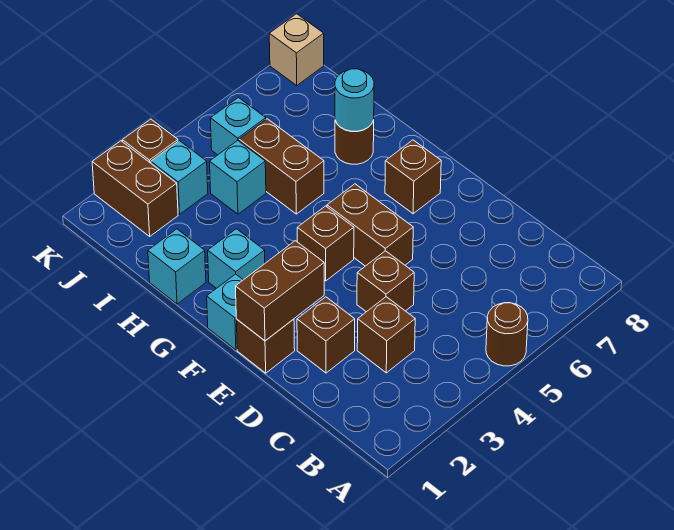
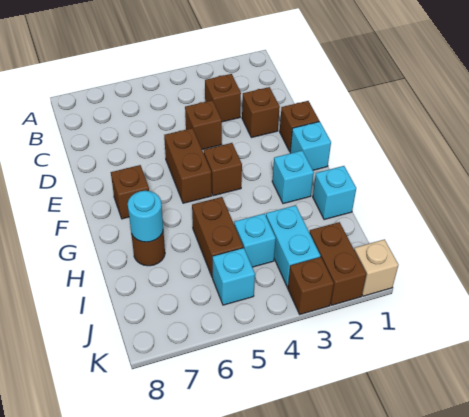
brown round brick A5 level 1 -> none
brown brick E1:E2 level 2 -> none
cyan brick J3 level 1 -> cyan brick I3:J3 level 1
tan brick K8 level 1 -> tan brick K1 level 1

